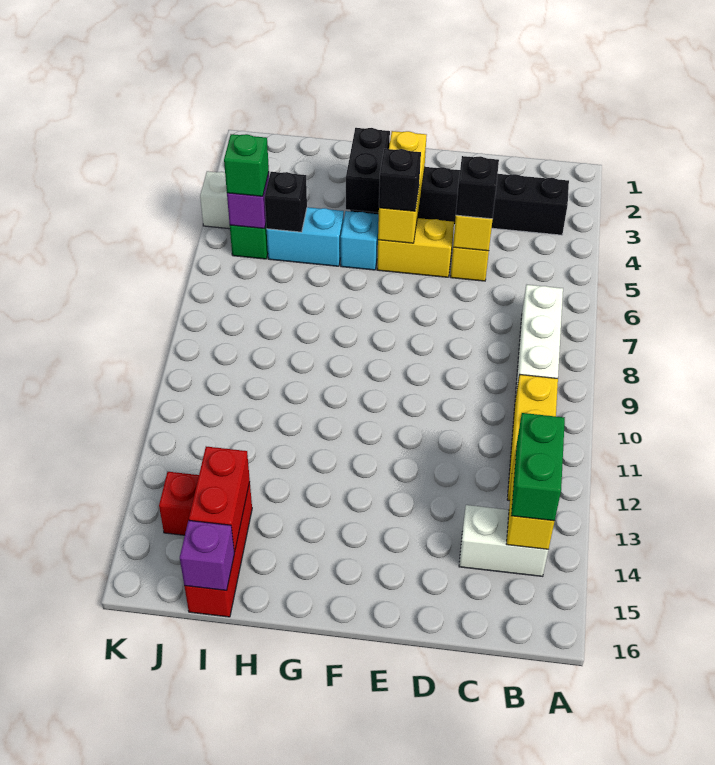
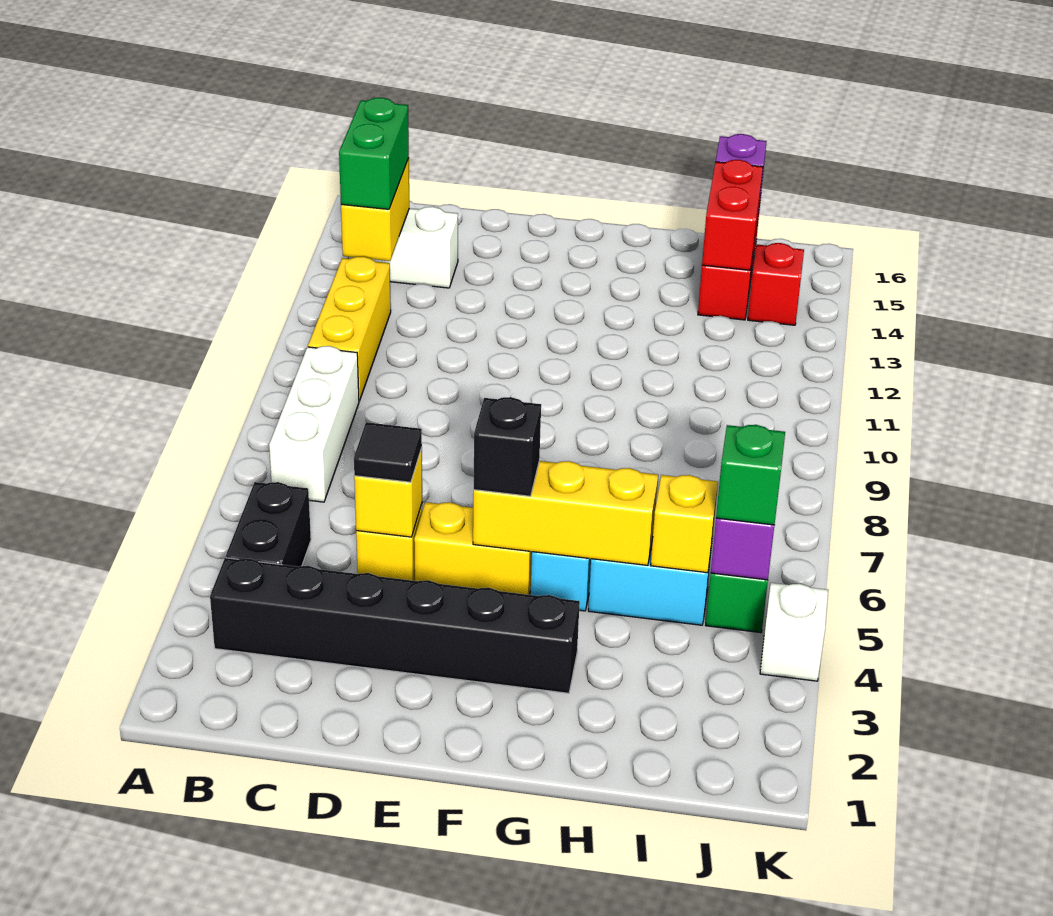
black brick D5 level 3 -> black tile D5 level 3
yellow brick F3:F5 level 2 -> yellow brick F5:H5 level 2
black brick G3:G4 level 2 -> black brick B4:B5 level 1
black brick I5 level 2 -> yellow brick I5 level 2

